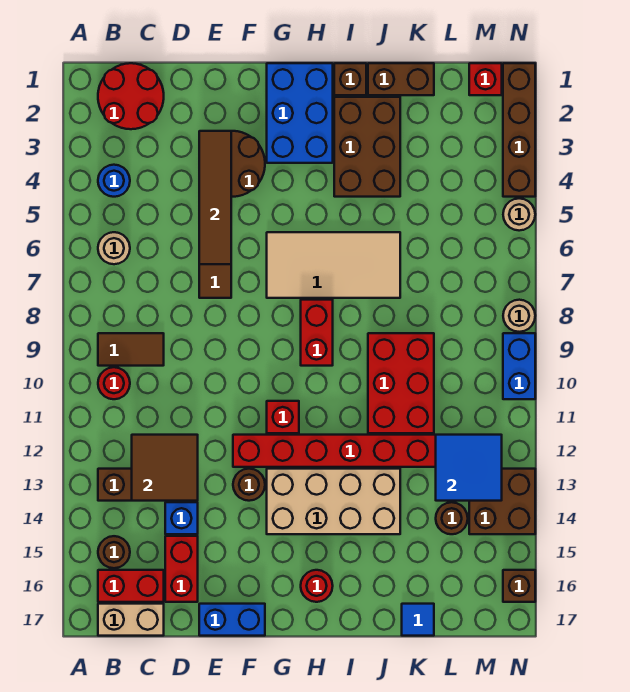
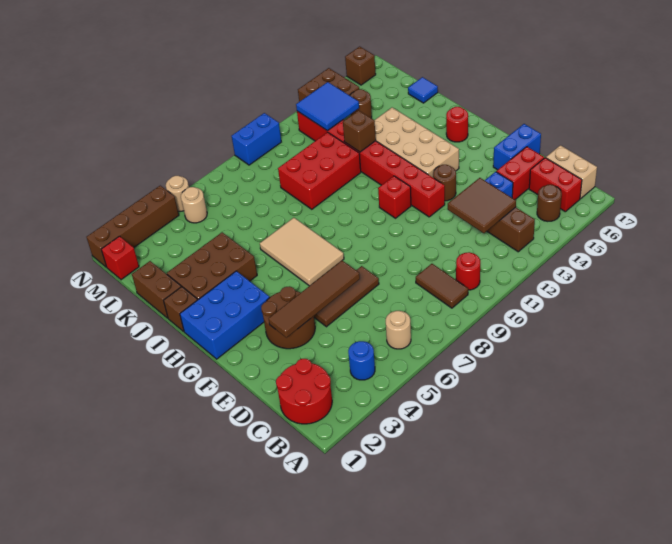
blue brick E17:F17 level 1 -> blue brick E16:E17 level 1
tan tile G6:J7 level 1 -> tan tile G6:I7 level 1
red brick H8:H9 level 1 -> none
none -> brown brick J12 level 2
tan round brick N8 level 1 -> tan round brick M5 level 1

